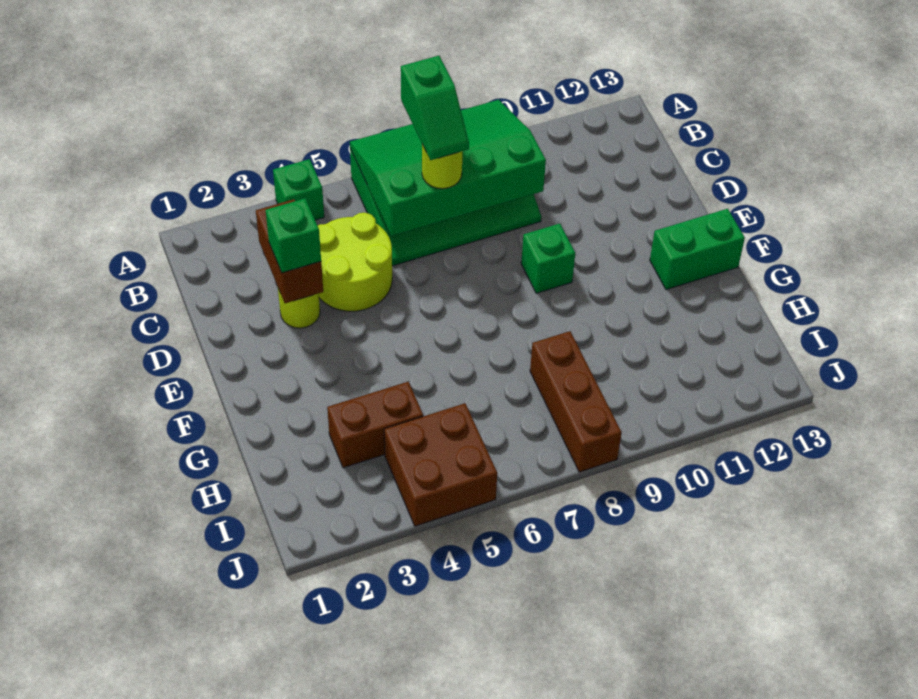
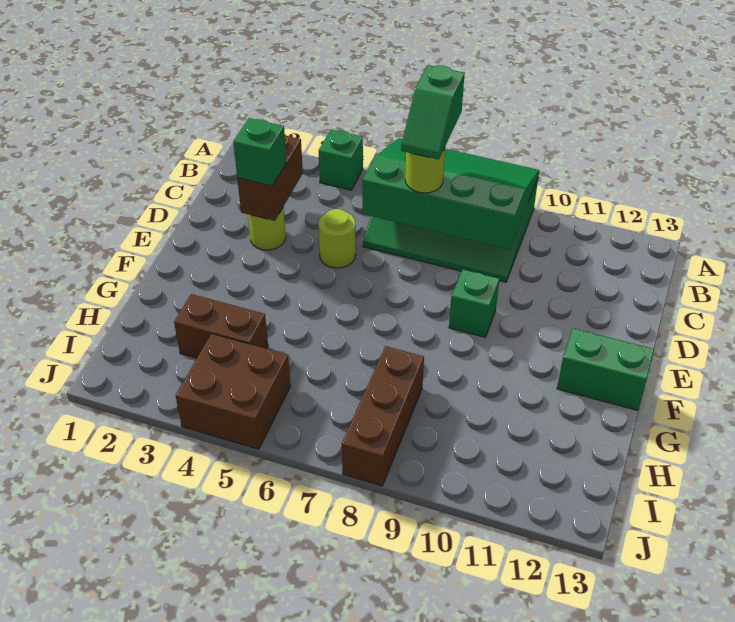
lime round brick C4:D5 level 1 -> lime round brick D5 level 1

